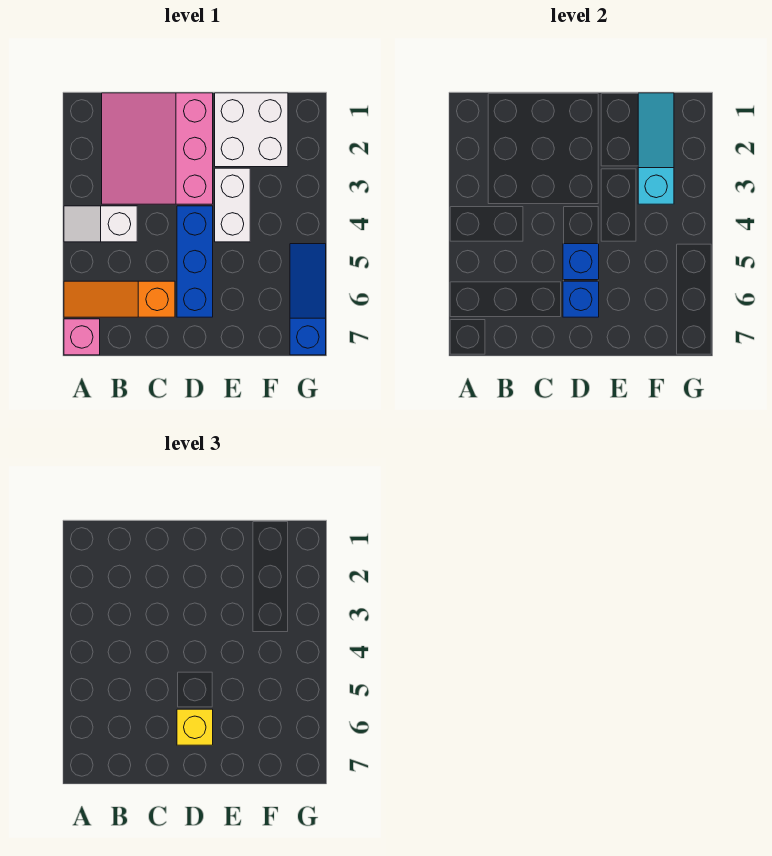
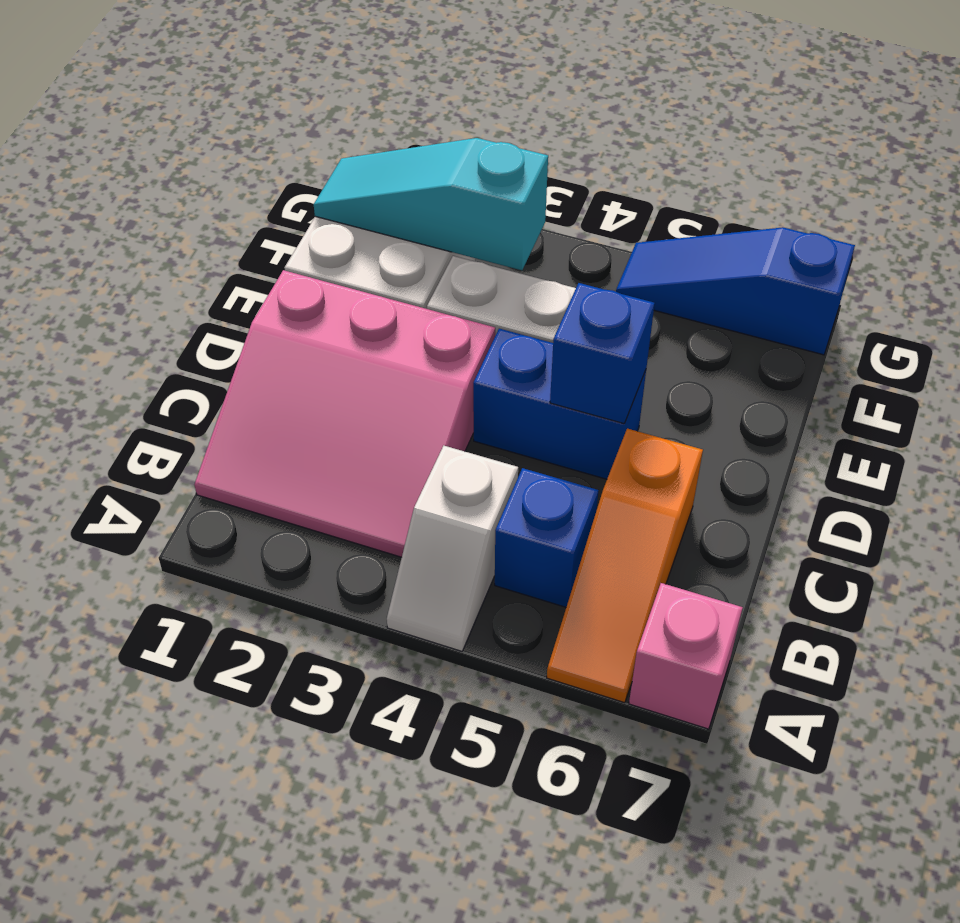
blue brick D4:D6 level 1 -> blue brick D4:D5 level 1
blue brick D6 level 2 -> blue brick B5 level 1
yellow brick D6 level 3 -> none

